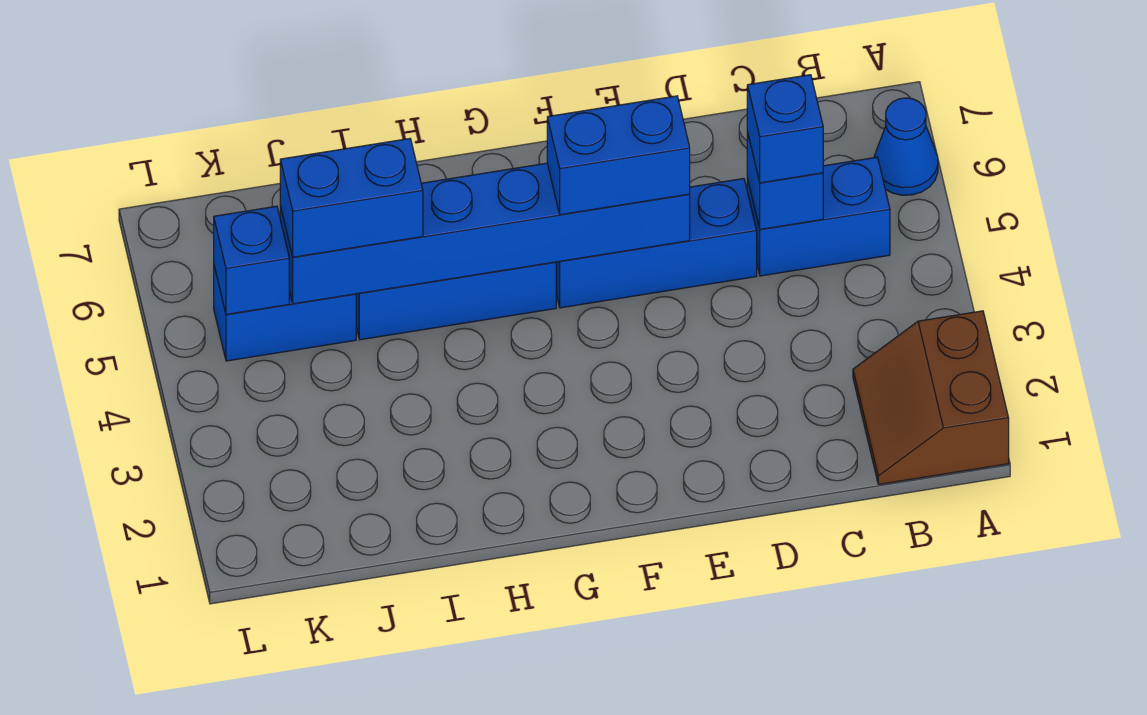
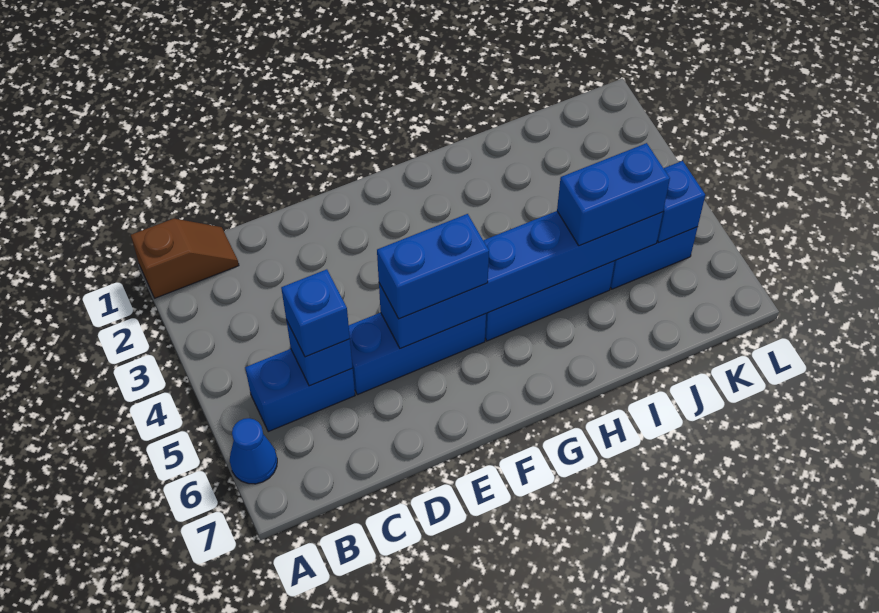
brown slope A1:B2 level 1 top A -> brown slope A1:B1 level 1 top A

